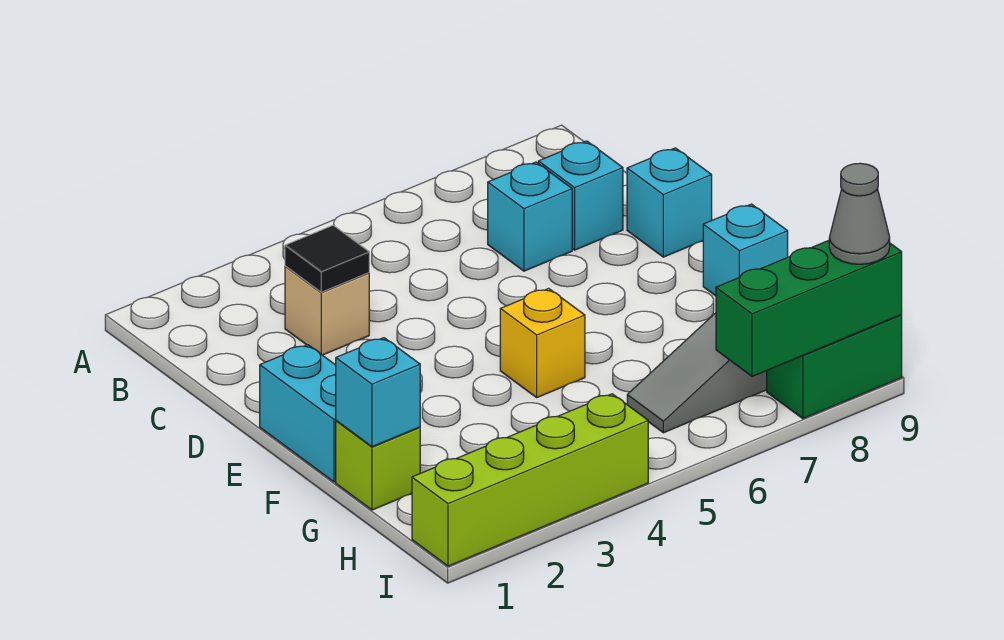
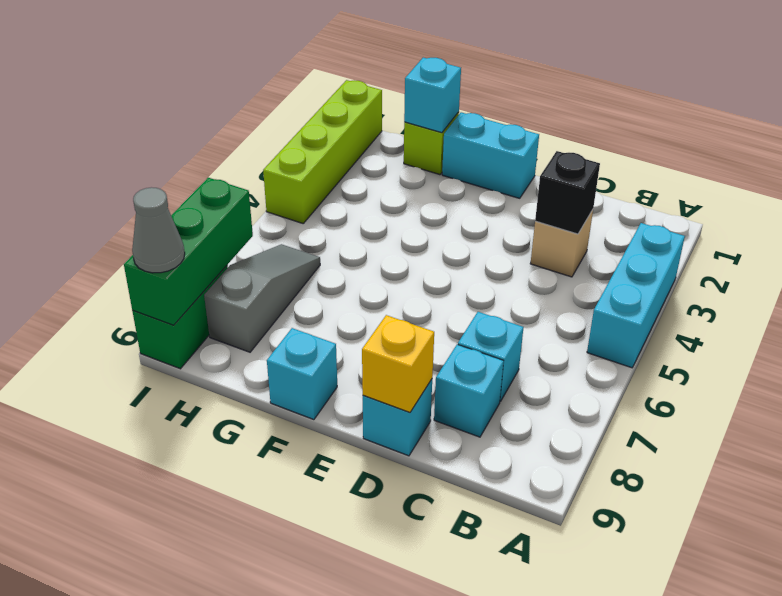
none -> cyan brick A3:A5 level 1
black tile C3 level 2 -> black brick C3 level 2
yellow brick F5 level 1 -> yellow brick D9 level 2

